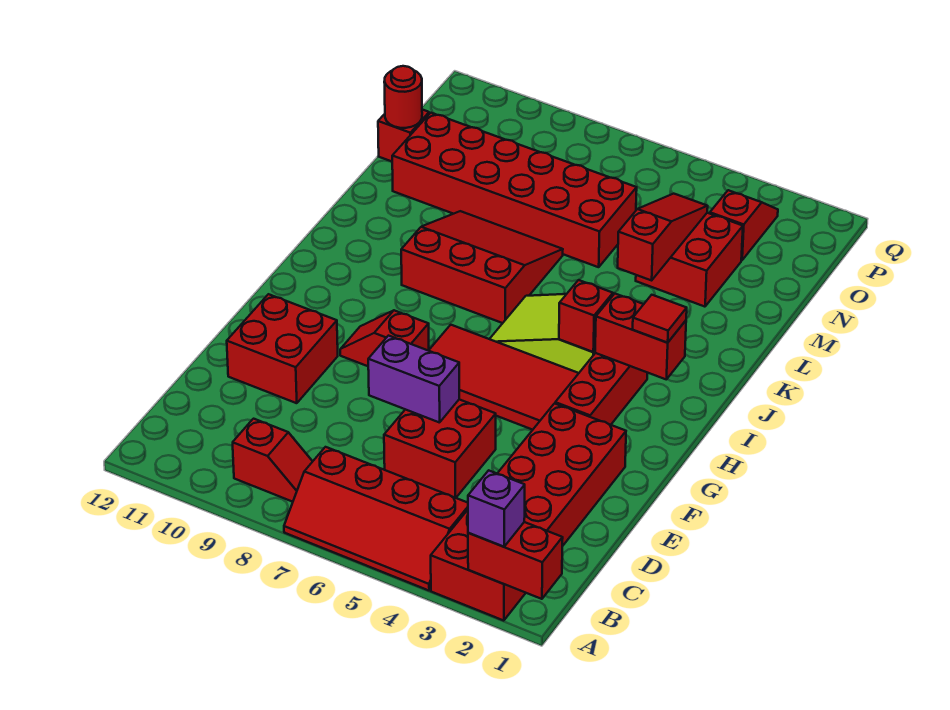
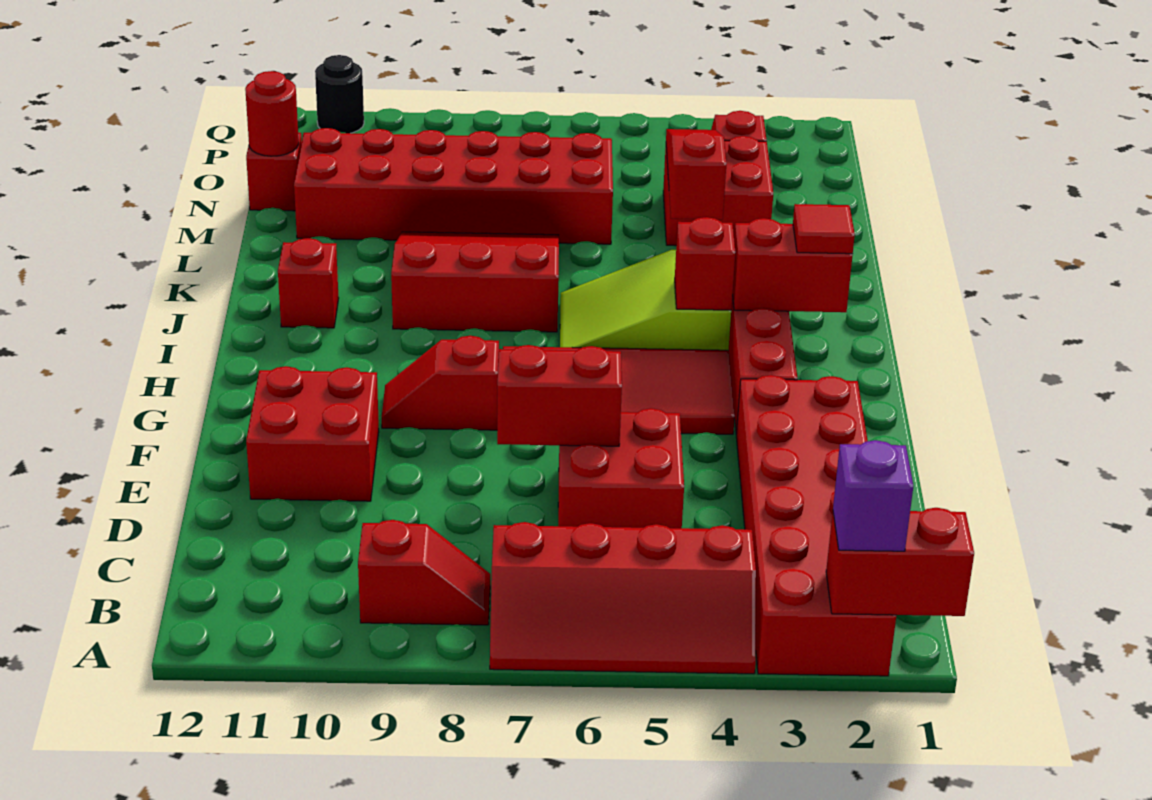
purple brick E6:E7 level 2 -> red brick E6:E7 level 2
none -> red brick J11 level 1
none -> black round brick Q11 level 1

